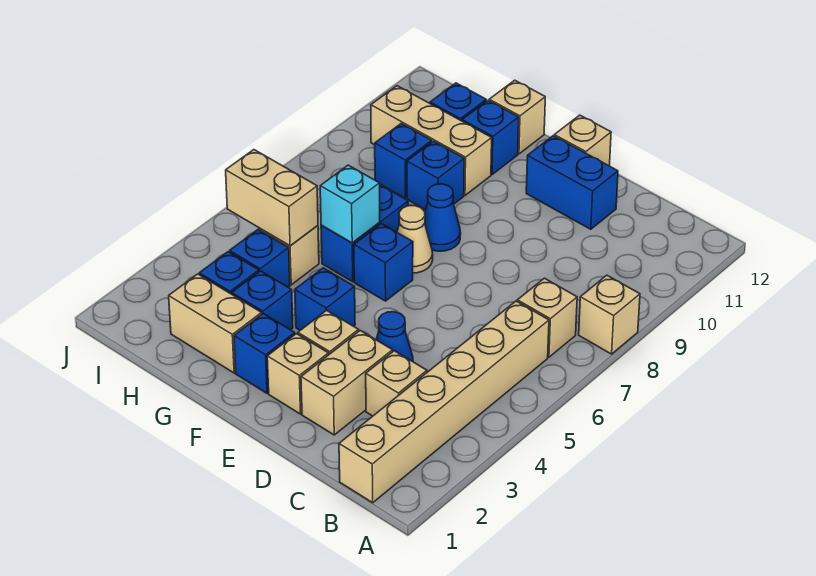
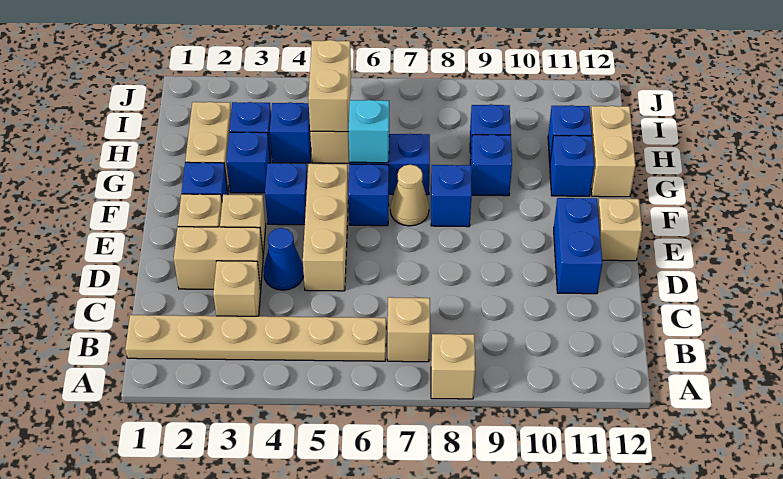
tan brick B1:B6 level 1 -> tan plate B1:B6 level 1
blue cone F8 level 1 -> blue brick F8 level 1
tan brick G10:I10 level 1 -> tan brick D5:F5 level 1
tan brick G12 level 1 -> tan brick G12:H12 level 1

